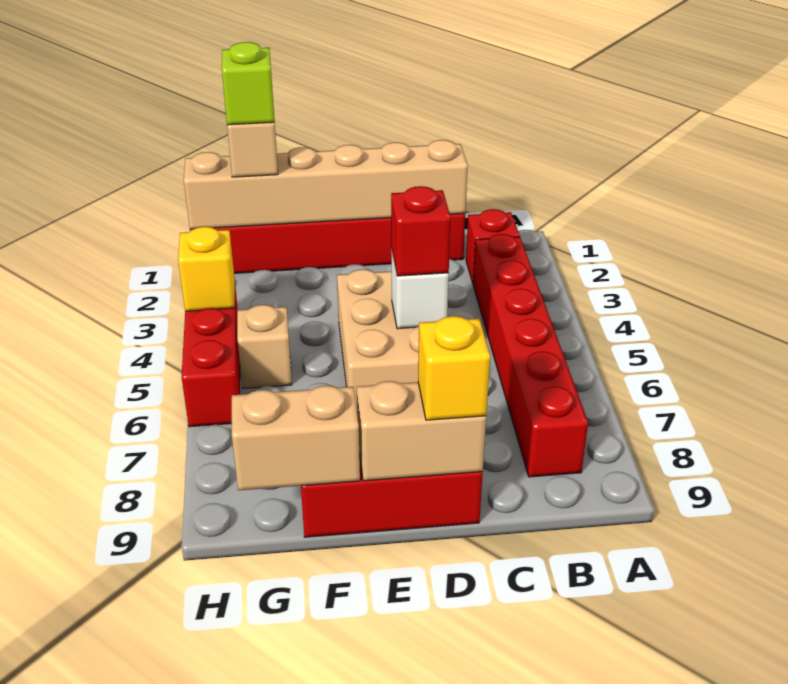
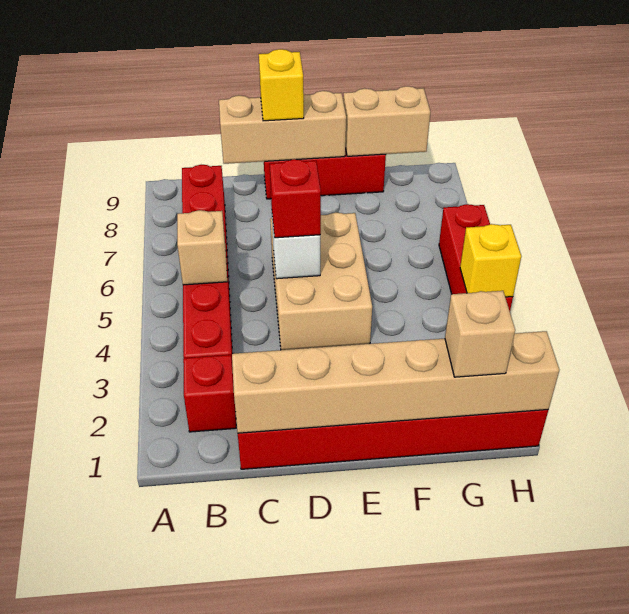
tan brick D9:E9 level 2 -> tan brick C9:E9 level 2
lime brick G1 level 4 -> none
tan brick G5 level 1 -> tan brick B5 level 2

